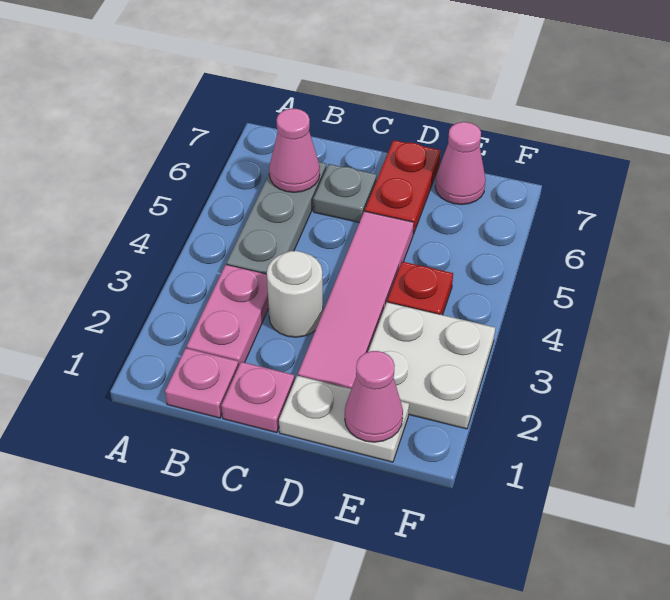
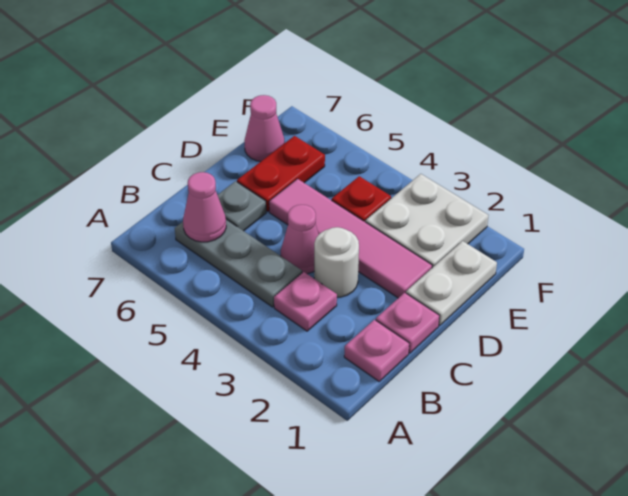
pink plate B2:B3 level 1 -> pink plate B3 level 1
red plate D6:D7 level 1 -> red plate D6:E6 level 1
pink cone E1 level 2 -> pink cone C4 level 1

